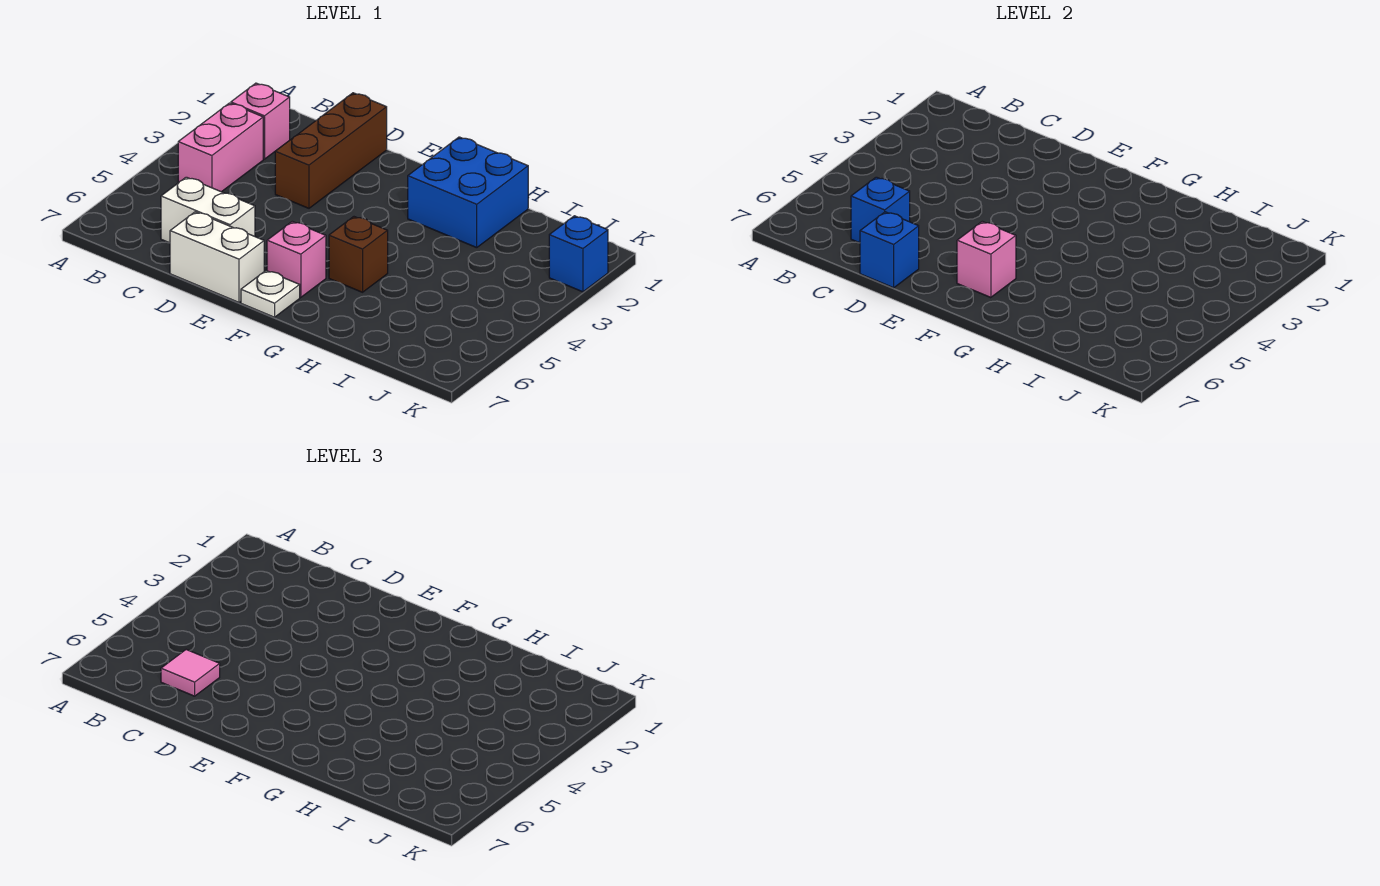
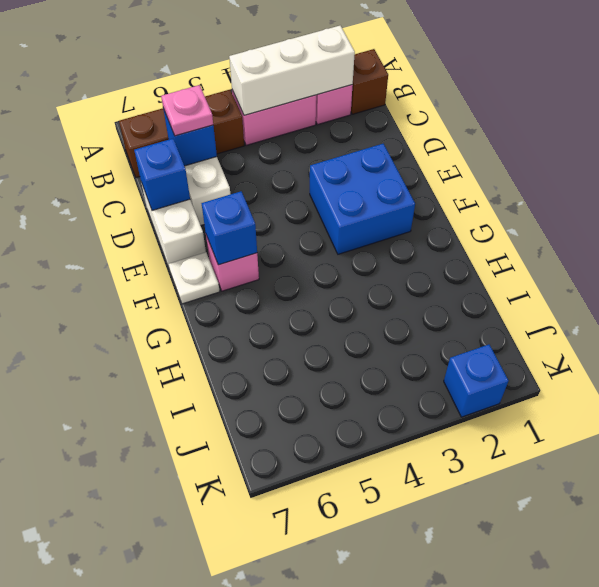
none -> white brick B2:B4 level 2
pink tile C6 level 3 -> pink plate C6 level 3
brown brick D1:D3 level 1 -> brown brick B5:B7 level 1
pink brick F6 level 2 -> blue brick F6 level 2
blue brick G1:H2 level 1 -> blue brick E2:F3 level 1
brown brick G5 level 1 -> brown brick B1 level 1

